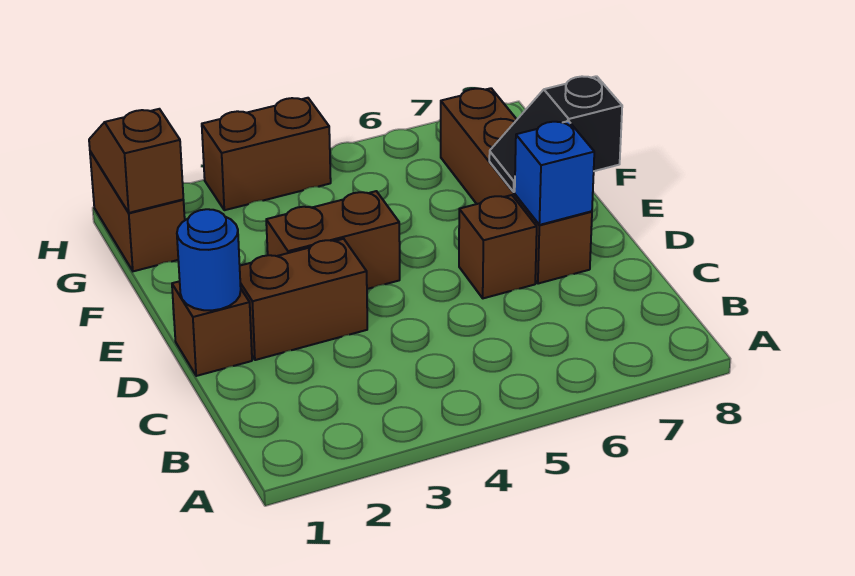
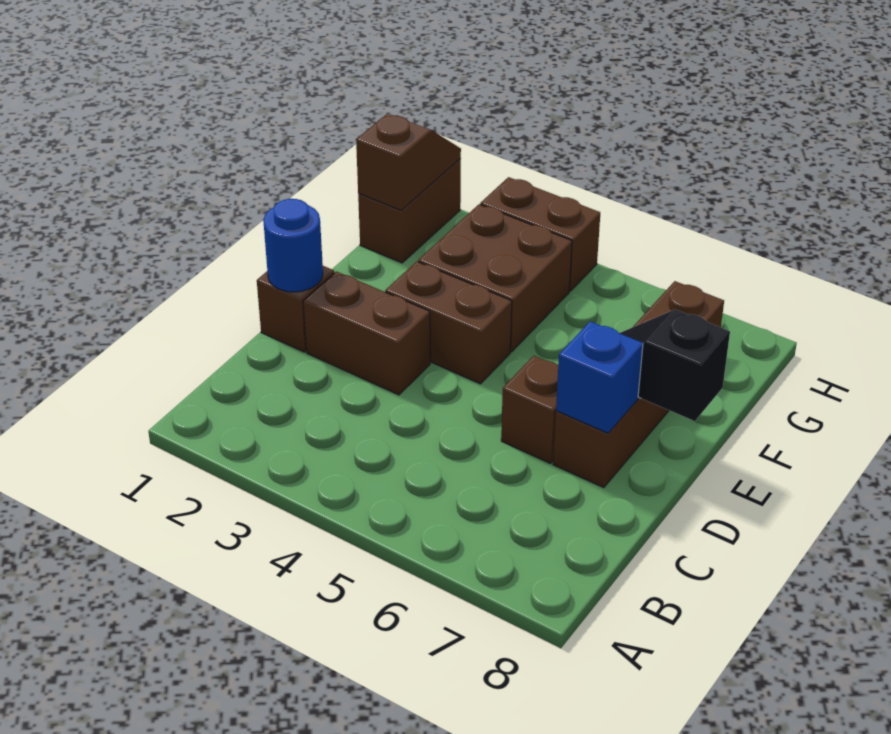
none -> brown brick F3:G4 level 1

